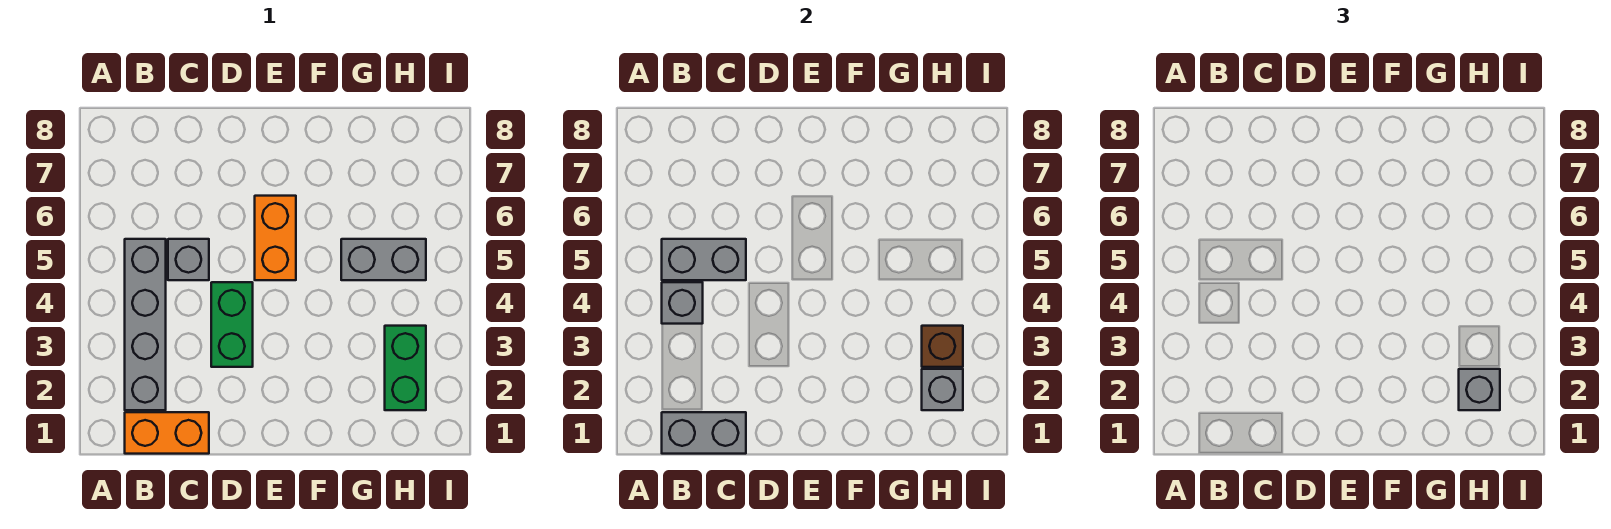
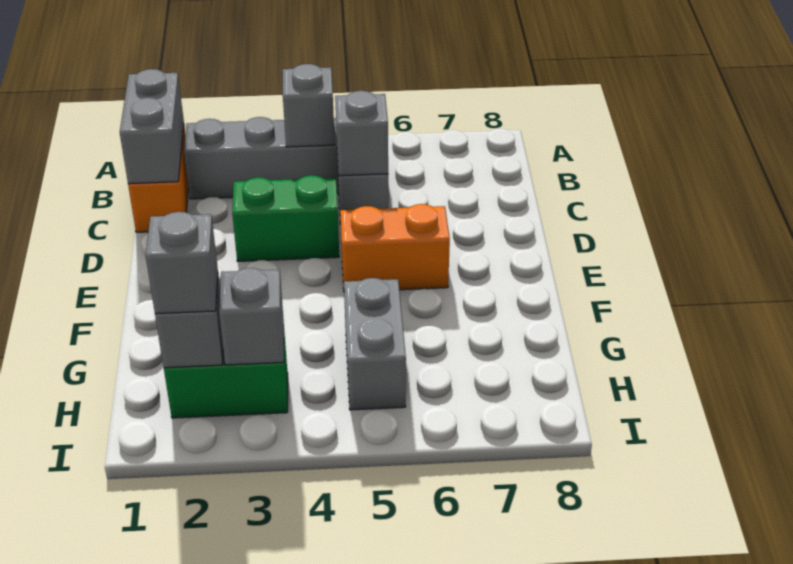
grey brick B5:C5 level 2 -> grey brick C5 level 2
brown brick H3 level 2 -> grey brick H3 level 2

